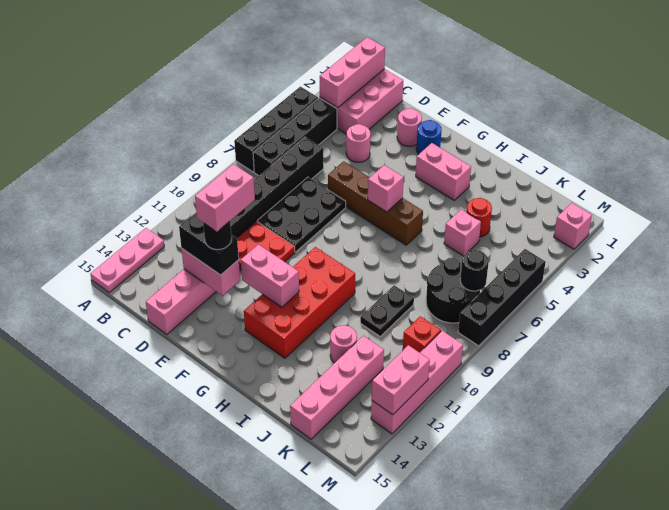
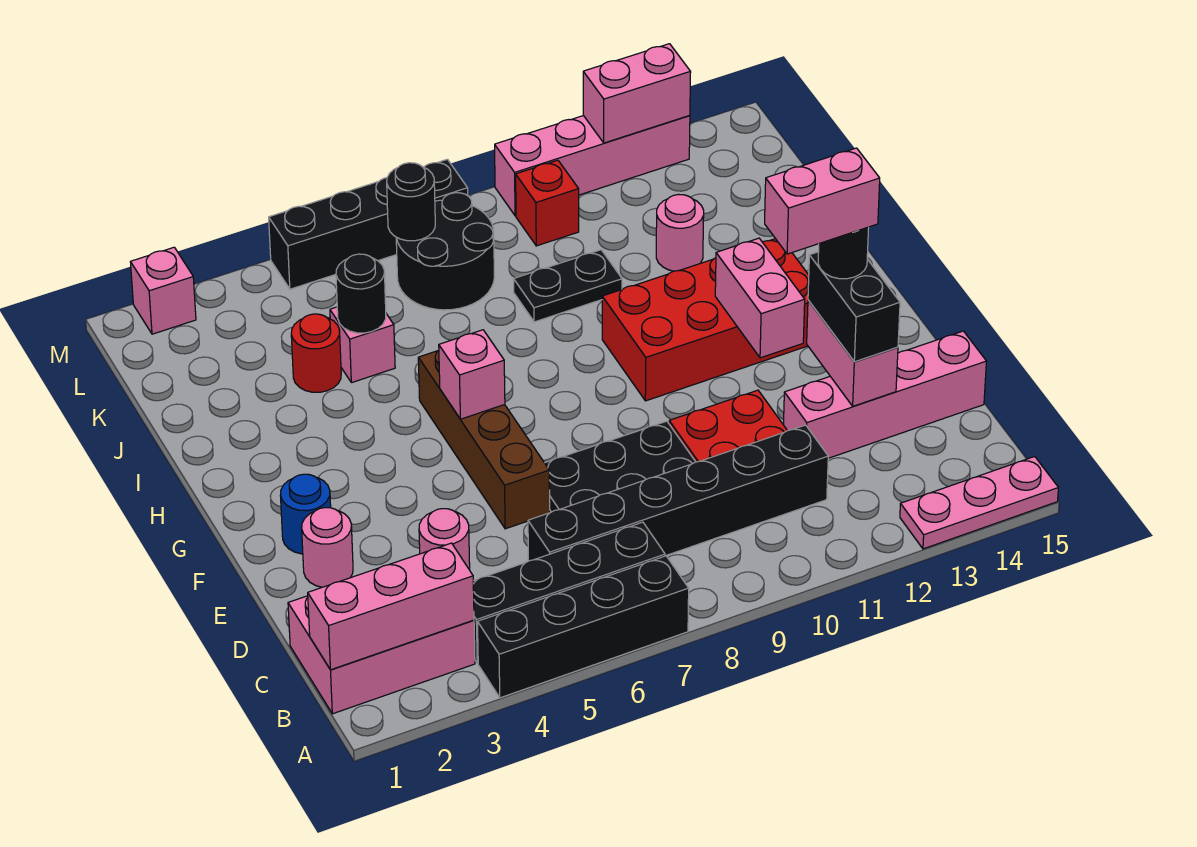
pink brick G3:H3 level 1 -> none
none -> black round brick J5 level 2
pink brick K12:K15 level 1 -> none

